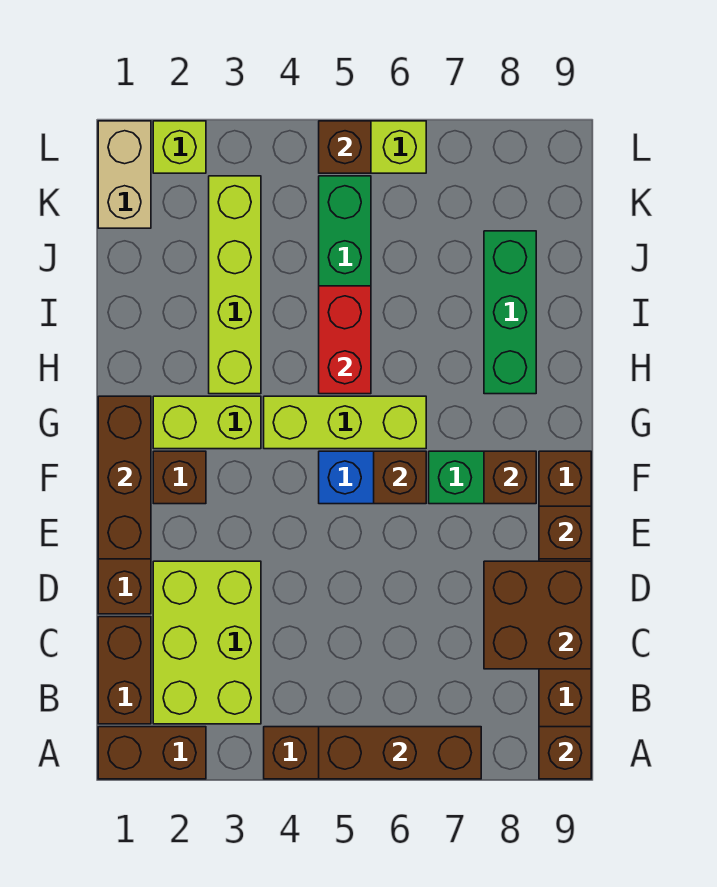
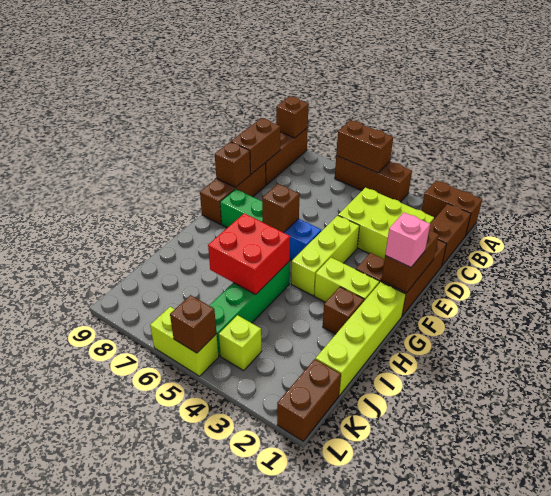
brown brick A5:A7 level 2 -> brown brick A5:A6 level 2
lime brick B2:D3 level 1 -> lime brick C2:D4 level 1
brown brick C8:D9 level 2 -> brown brick C9:D9 level 2
brown brick E1:G1 level 2 -> brown brick E1:F1 level 2
none -> pink brick F1 level 3
brown brick F8 level 2 -> brown brick H2 level 1
lime brick G4:G6 level 1 -> lime brick E4:G4 level 1
lime brick H3:K3 level 1 -> lime brick G1:J1 level 1
red brick H5:I5 level 2 -> red brick H5:I6 level 2
green brick H8:J8 level 1 -> none
tan brick K1:L1 level 1 -> brown brick K1:L1 level 1
lime brick L2 level 1 -> lime brick K4 level 1

